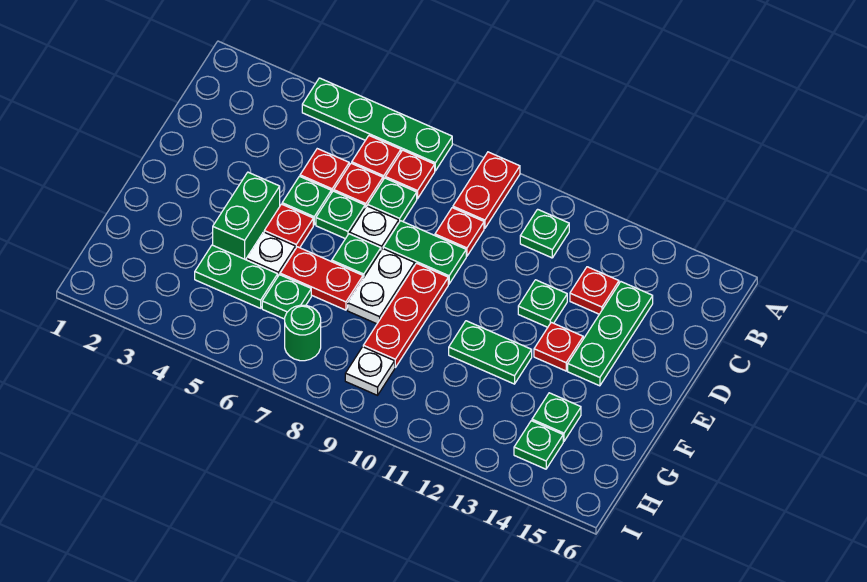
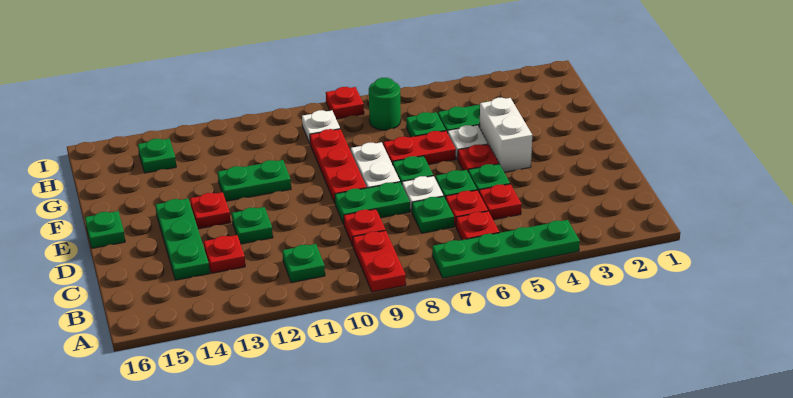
red plate B7 level 1 -> red plate I8 level 1
green brick E4:F4 level 1 -> white brick E4:F4 level 1
green plate G14 level 1 -> green plate E16 level 1

